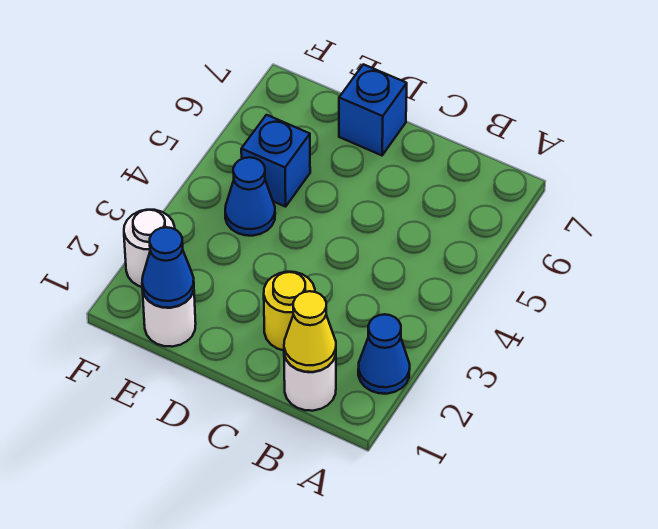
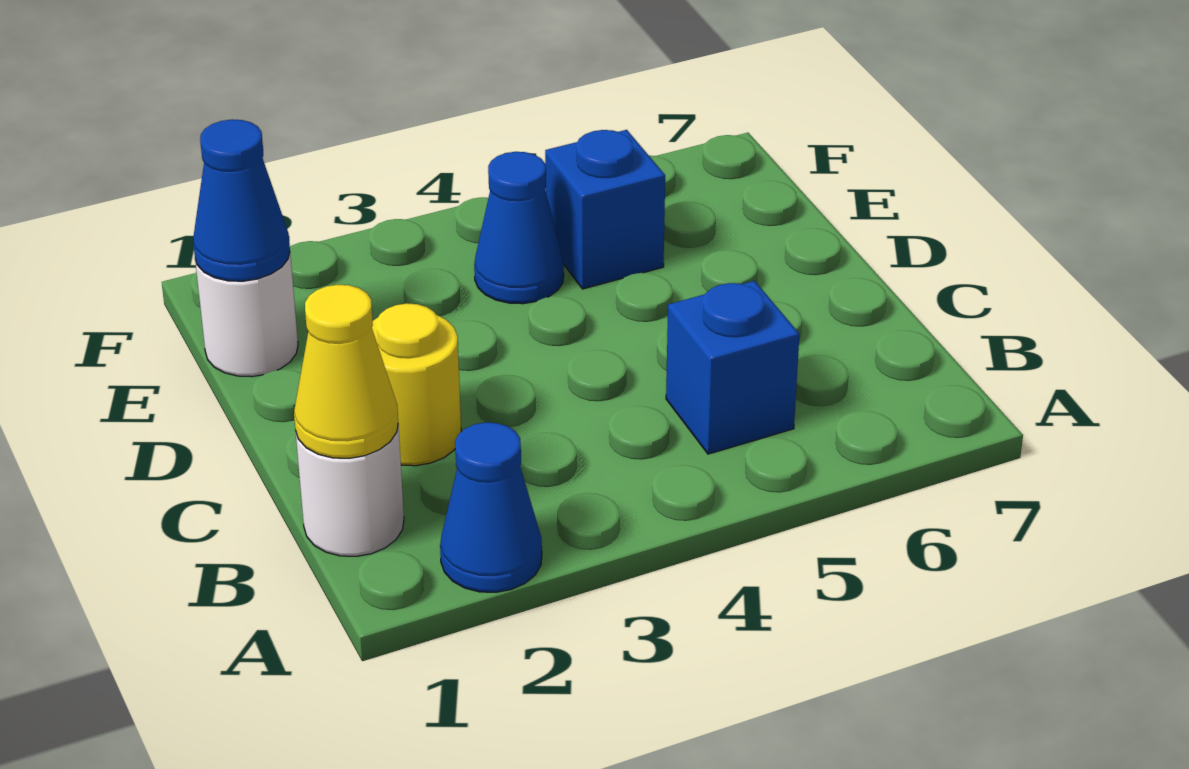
blue brick D7 level 1 -> blue brick B5 level 1
white round brick F2 level 1 -> none

